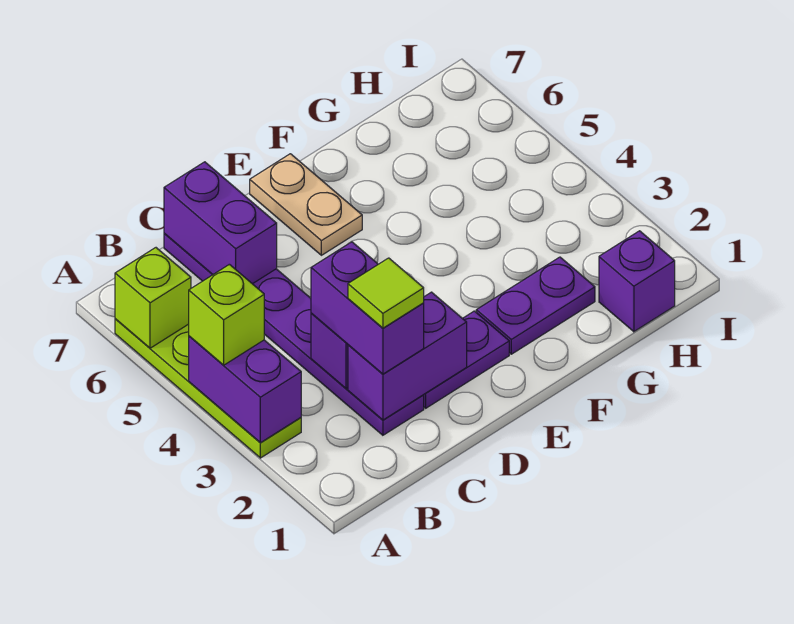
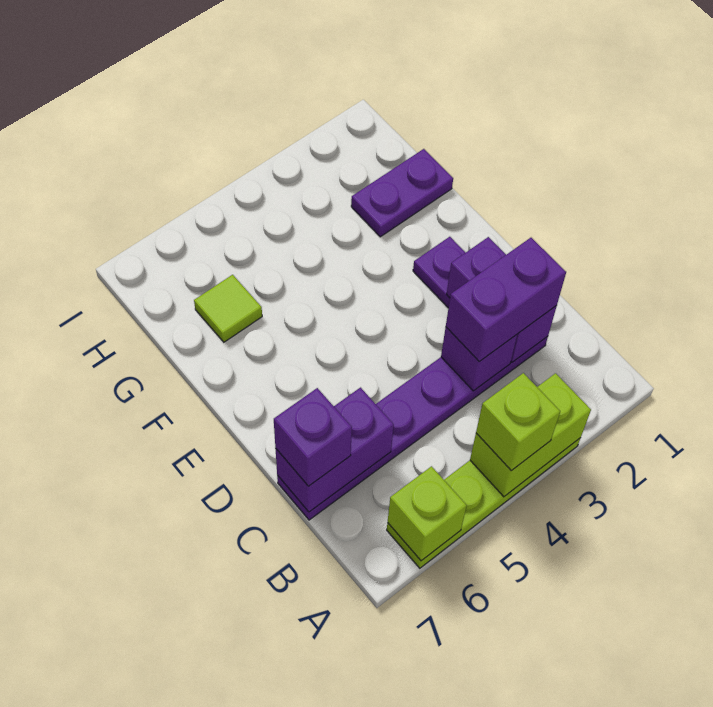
purple brick A3:A4 level 2 -> lime brick A3:A4 level 2
lime tile C2 level 4 -> lime tile G6 level 1
tan plate E6:E7 level 1 -> none
purple plate F2:G2 level 1 -> purple plate G1:G2 level 1
purple brick H1 level 1 -> purple brick C7 level 3

